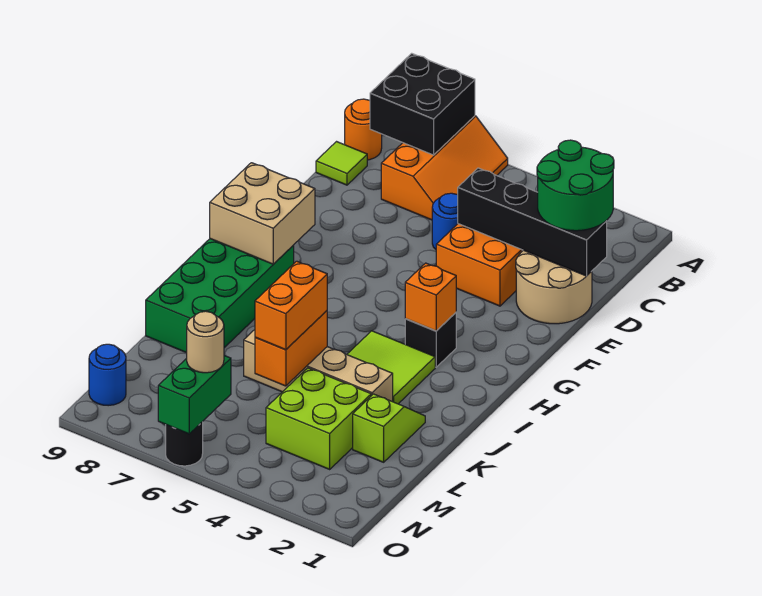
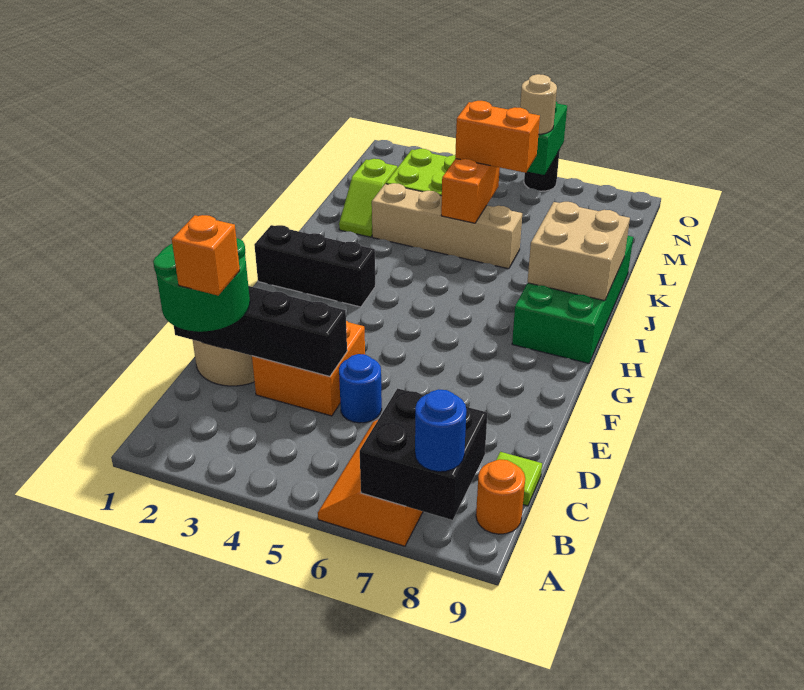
tan brick G8:H9 level 2 -> tan brick I8:J9 level 2
black brick H3 level 1 -> black brick H1:H3 level 1
orange brick H3 level 2 -> orange brick C2 level 4
lime tile I3:J4 level 1 -> none
orange brick K5:L5 level 3 -> orange brick L5:L6 level 3
blue round brick N9 level 1 -> blue round brick A8 level 3

